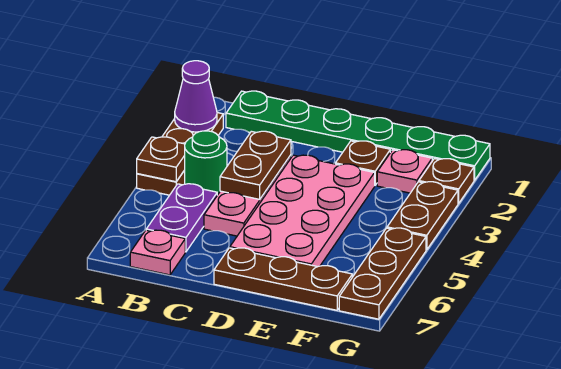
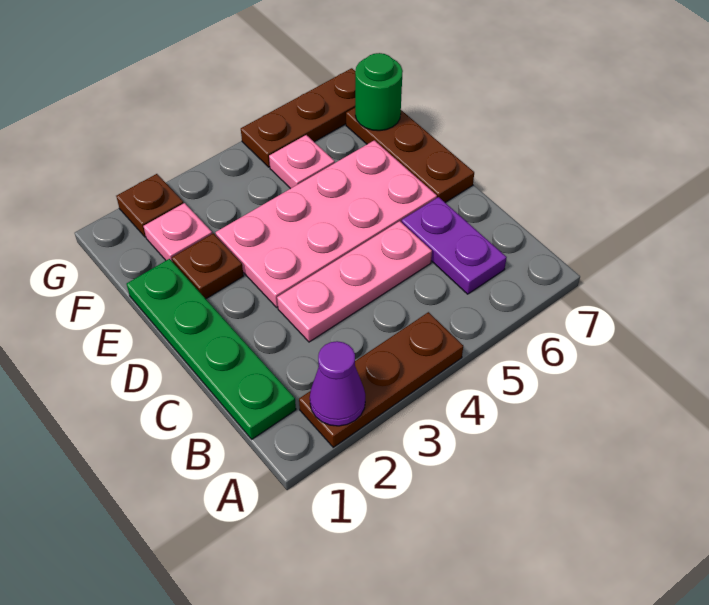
brown plate A4 level 2 -> none
green plate B1:G1 level 1 -> green plate B1:E1 level 1
green round brick B4 level 1 -> green round brick F7 level 2
purple plate B5:B6 level 1 -> purple plate B6:C6 level 1
pink plate B7 level 1 -> pink plate F5 level 1
brown plate C3:C4 level 2 -> none
brown plate G3:G4 level 1 -> none

